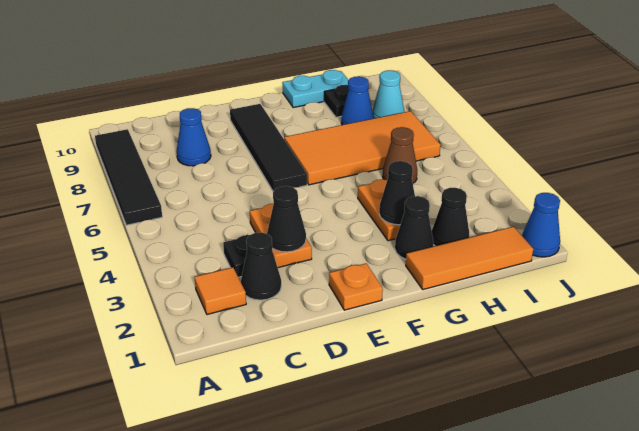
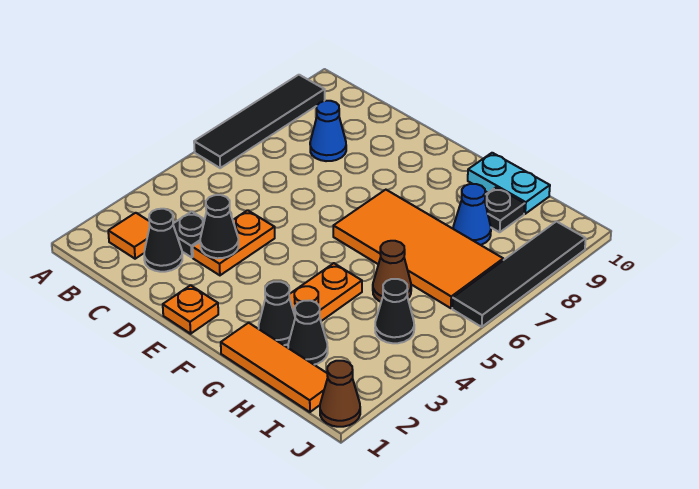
black tile E6:E9 level 1 -> black tile J6:J9 level 1
black cone G3 level 2 -> black cone I4 level 1
cyan cone I8 level 1 -> none
blue cone J1 level 1 -> brown cone J1 level 1

